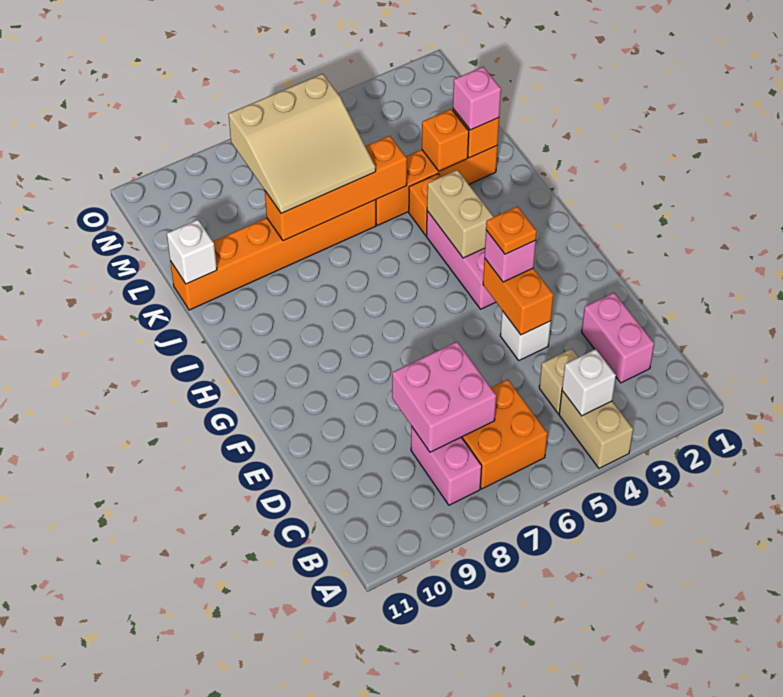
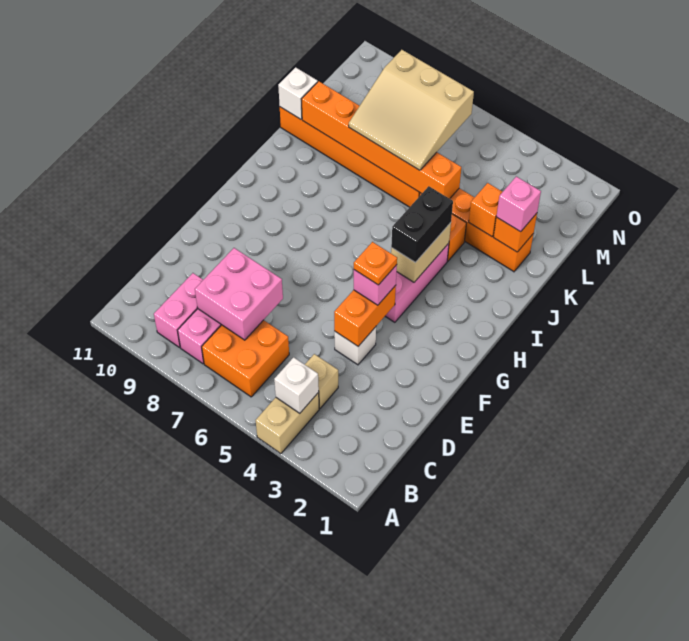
pink brick C2:D2 level 1 -> pink brick B9:C9 level 1
none -> black brick H4:I4 level 3
orange brick K5:K8 level 2 -> orange brick K5:K10 level 2

